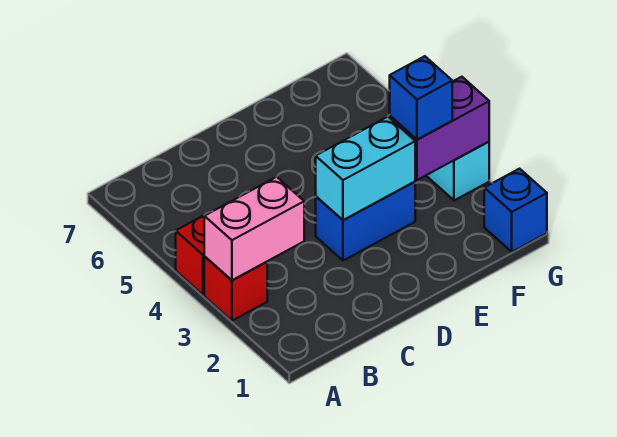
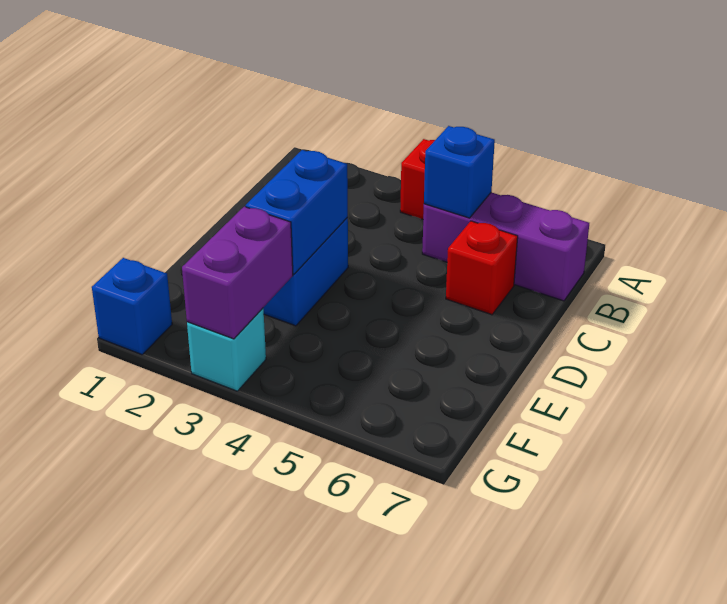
red brick A3 level 1 -> red brick C6 level 1
pink brick A3:B3 level 2 -> none
none -> purple brick B5:B7 level 1
cyan brick D3:E3 level 2 -> blue brick D3:E3 level 2
blue brick F3 level 3 -> blue brick B5 level 2

